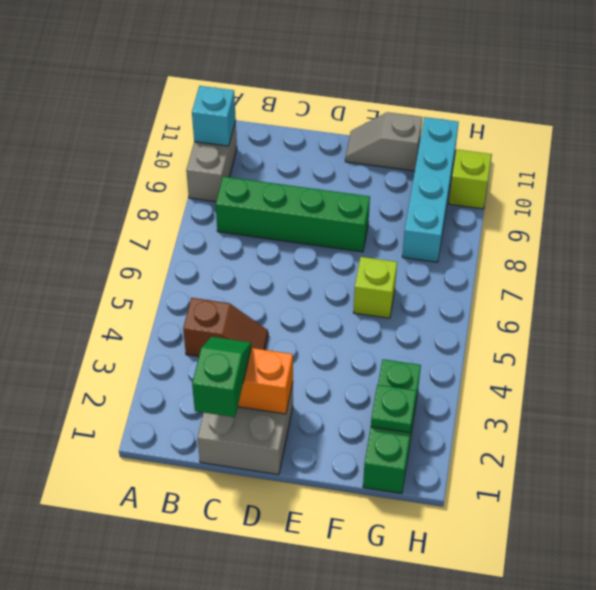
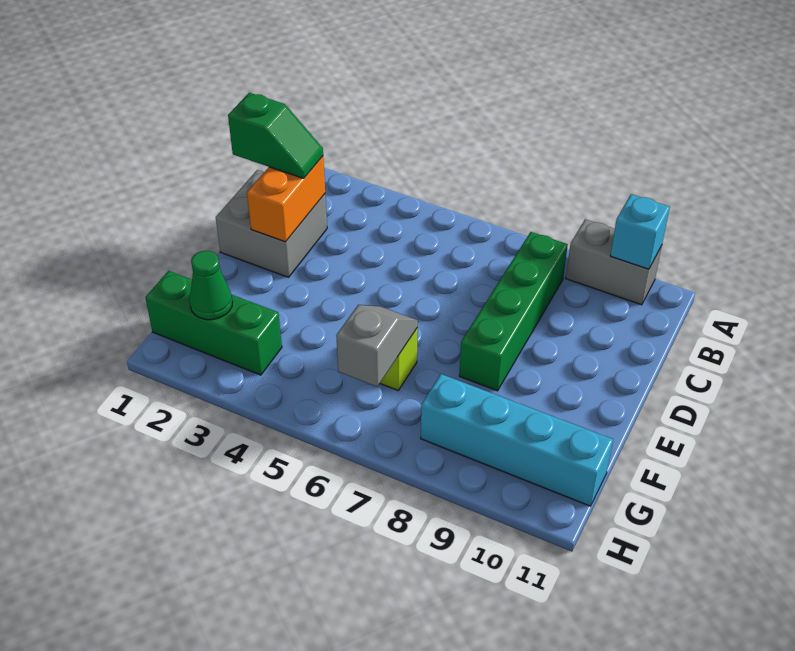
brown slope B4:C4 level 1 top B -> none
grey slope E11:F11 level 1 top F -> grey slope F6:G6 level 2 top G
green plate G2 level 2 -> green cone G2 level 2
lime brick H10 level 1 -> none

